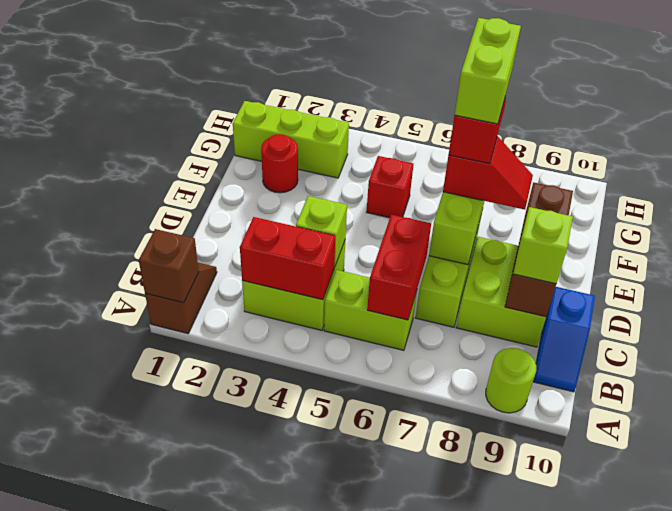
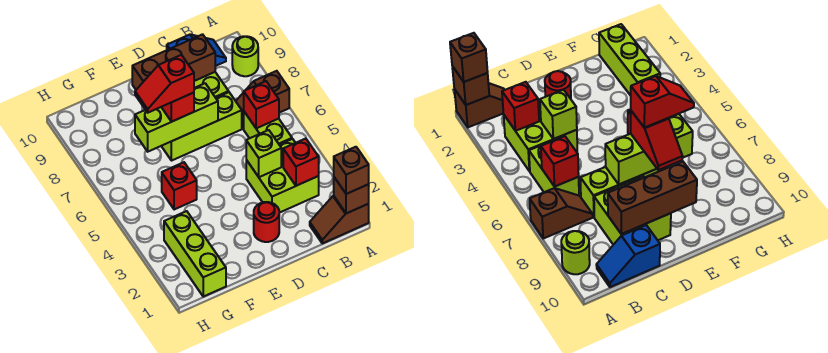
none -> brown brick A1 level 3
none -> brown slope A7:B7 level 1 top A
red brick B3:B4 level 2 -> red brick B3 level 2
red brick B6:C6 level 2 -> red brick B6 level 2
lime brick C9 level 3 -> none
lime brick E7:F7 level 5 -> none
red round brick F2 level 1 -> red round brick D2 level 1

